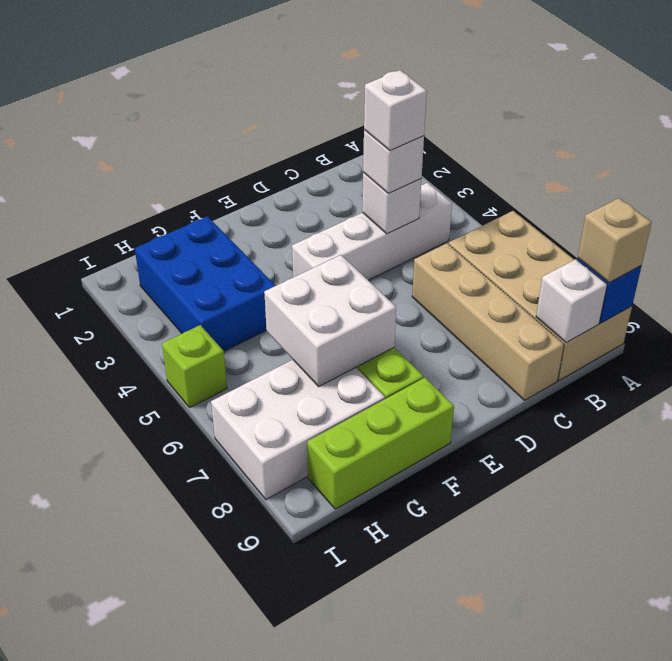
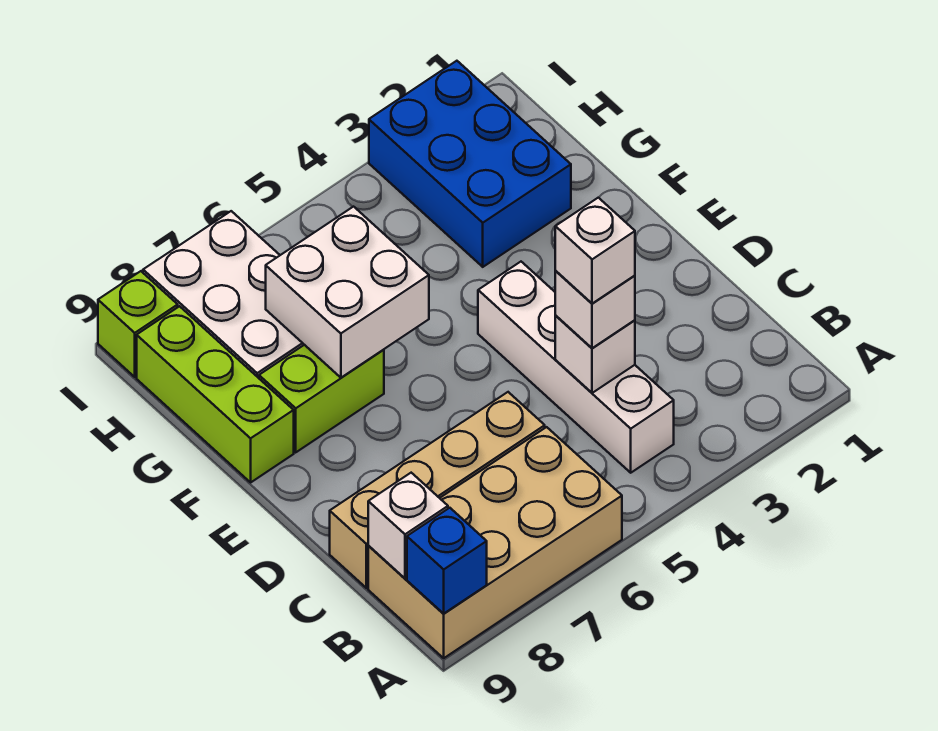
tan brick A9 level 3 -> none
blue brick G2:H4 level 1 -> blue brick G2:I3 level 1
lime brick I5 level 1 -> lime brick I9 level 1

